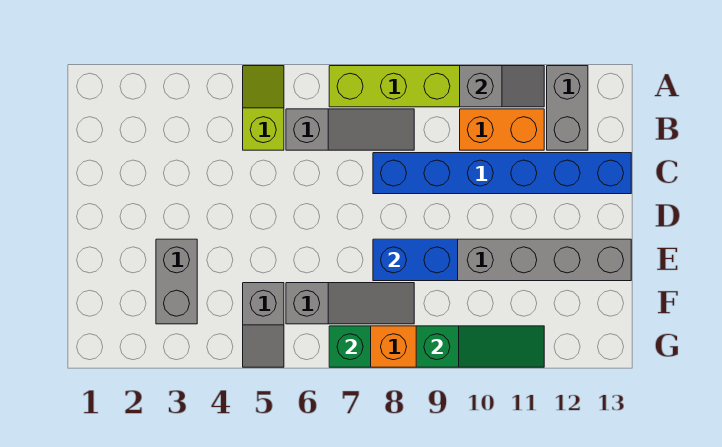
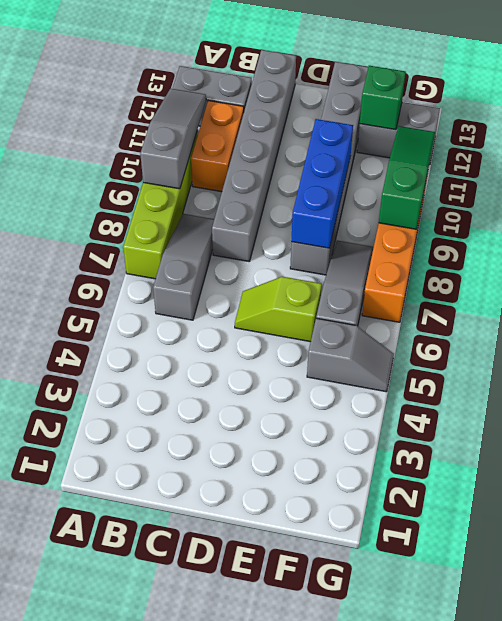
lime slope A5:B5 level 1 top B -> lime slope D6:E6 level 1 top E
grey slope A10:A11 level 2 top 10 -> grey slope A9:A11 level 2 top 9
blue brick C8:C13 level 1 -> grey brick C8:C13 level 1
grey brick E3:F3 level 1 -> grey brick F12:G12 level 1
blue brick E8:E9 level 2 -> blue brick E8:E10 level 2
green brick G7 level 2 -> green brick F12 level 2

